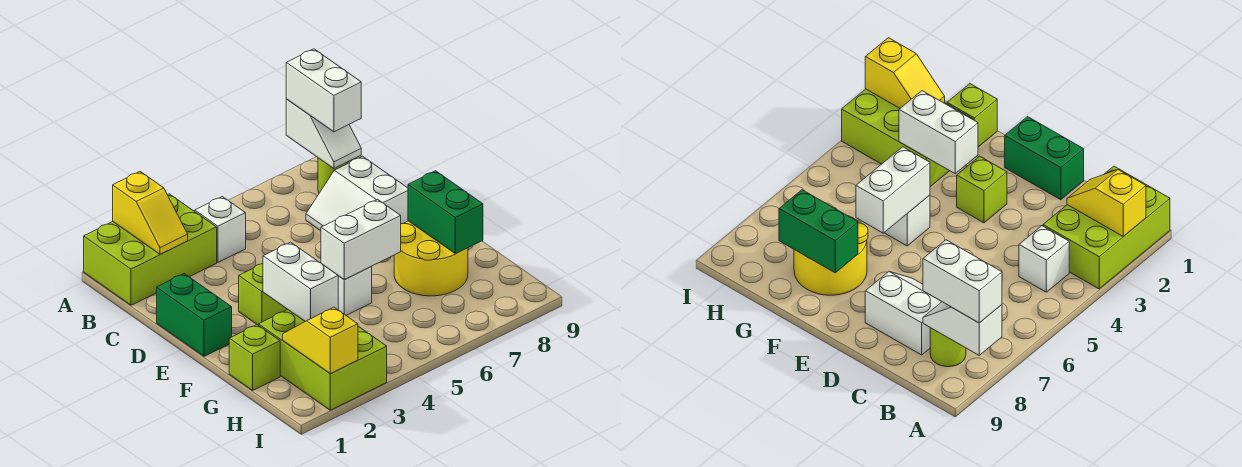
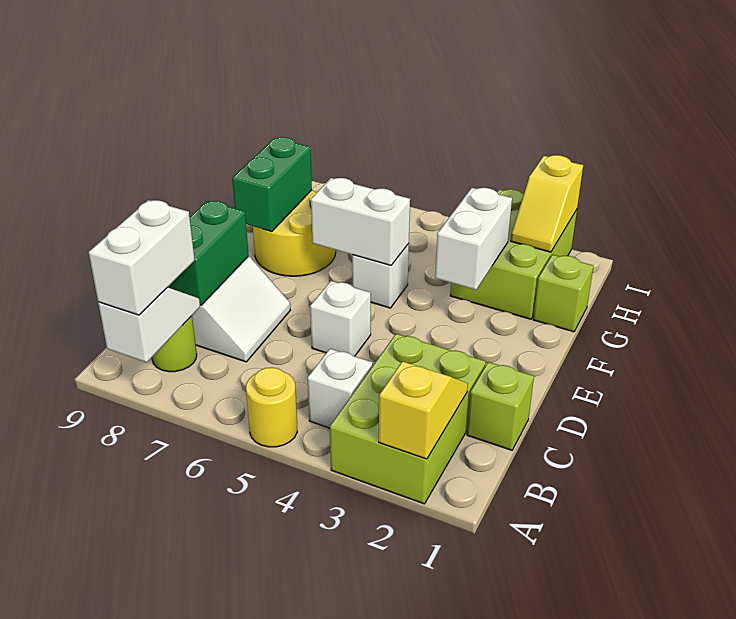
lime brick A1:B3 level 1 -> lime brick A2:C3 level 1
none -> yellow round brick A5 level 1
green brick D1:E1 level 1 -> green brick C8:D8 level 2
none -> white brick D5 level 1
lime brick E3 level 1 -> lime brick C1 level 1

